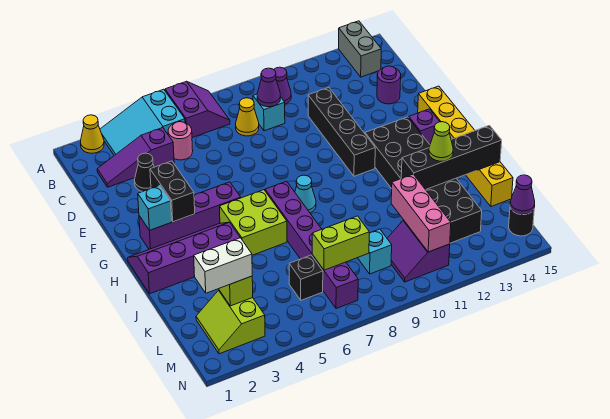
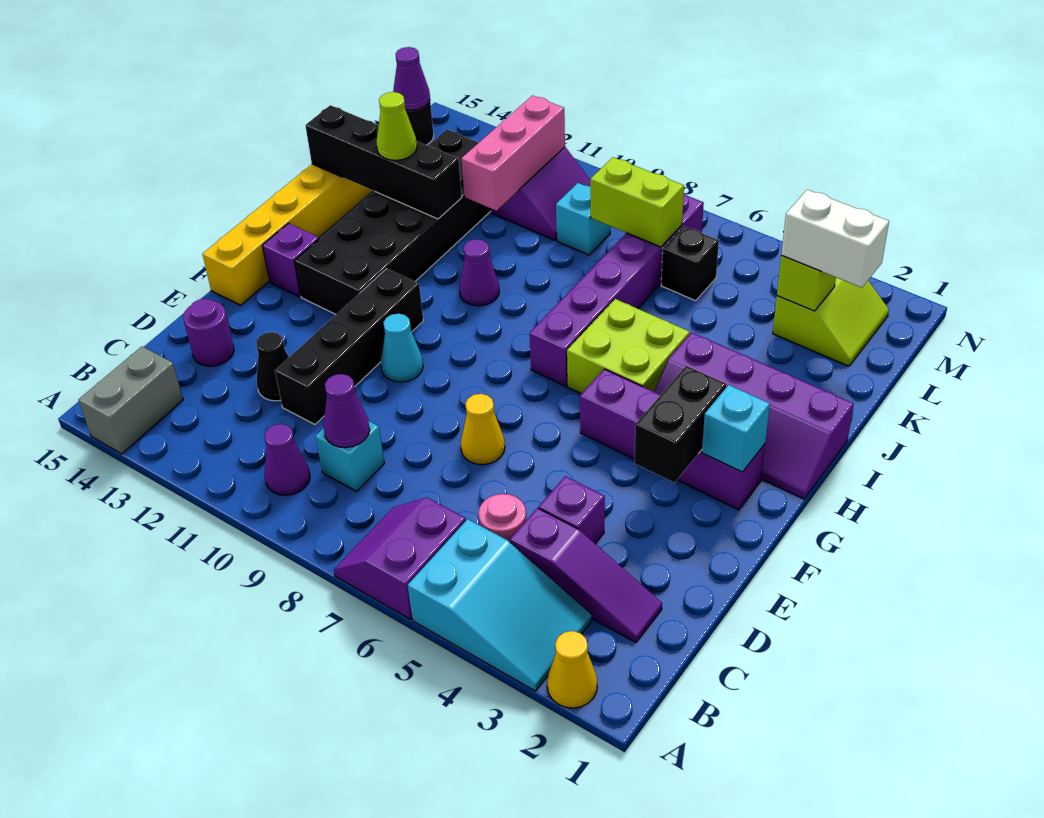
yellow cone C8 level 1 -> yellow cone E7 level 1
black cone D3 level 1 -> black cone D12 level 1
none -> purple brick D4 level 1
cyan cone H8 level 1 -> cyan cone F10 level 1
none -> purple cone I10 level 1

